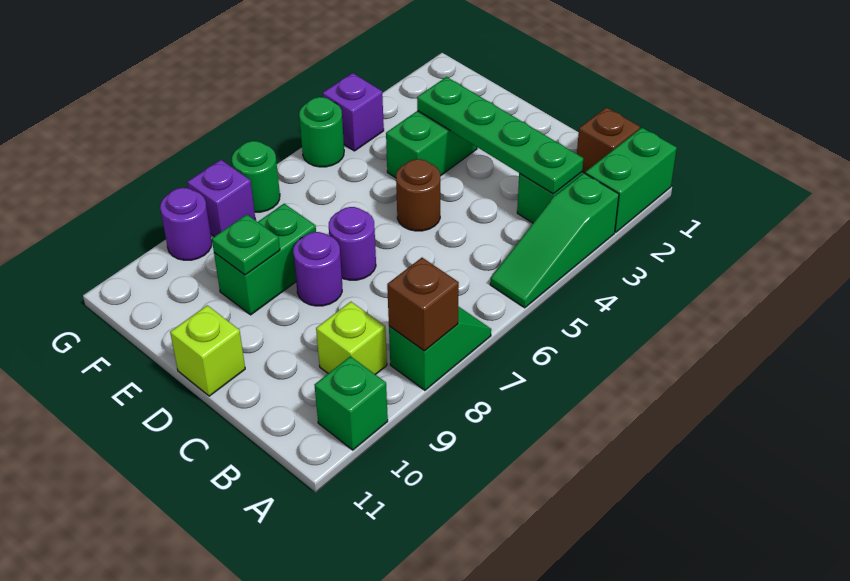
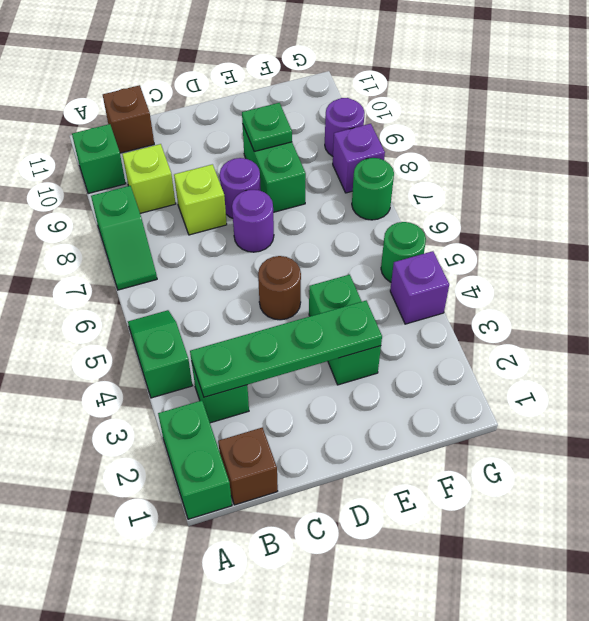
green slope A3:A5 level 1 top 3 -> green slope A4:A5 level 1 top 4
brown brick A8 level 2 -> brown brick B11 level 1
lime brick D11 level 1 -> lime brick C8 level 1

